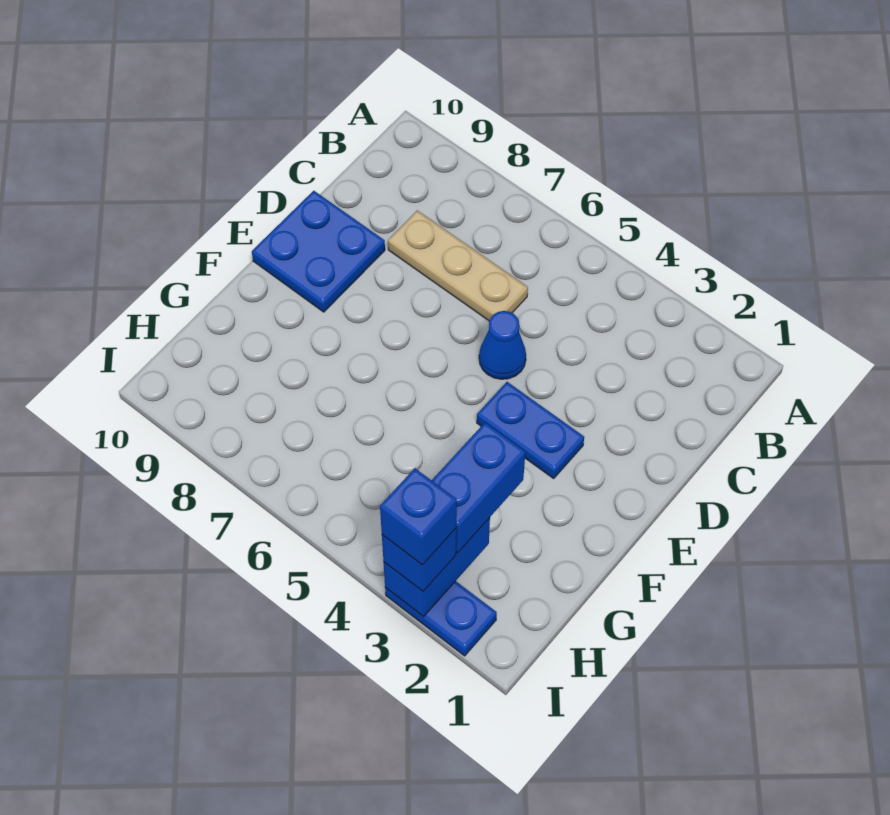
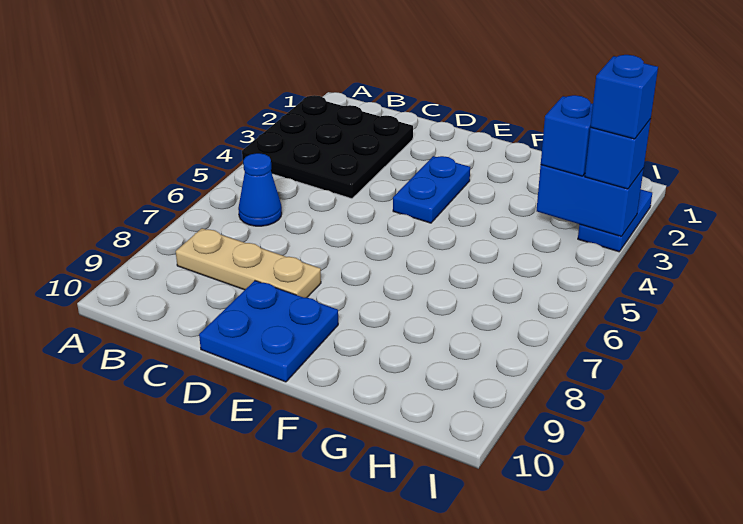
none -> black plate A2:C4 level 1
tan plate C6:C8 level 1 -> tan plate B8:D8 level 1
blue cone D5 level 1 -> blue cone B6 level 1
blue brick G3:H3 level 3 -> blue brick H3 level 3

